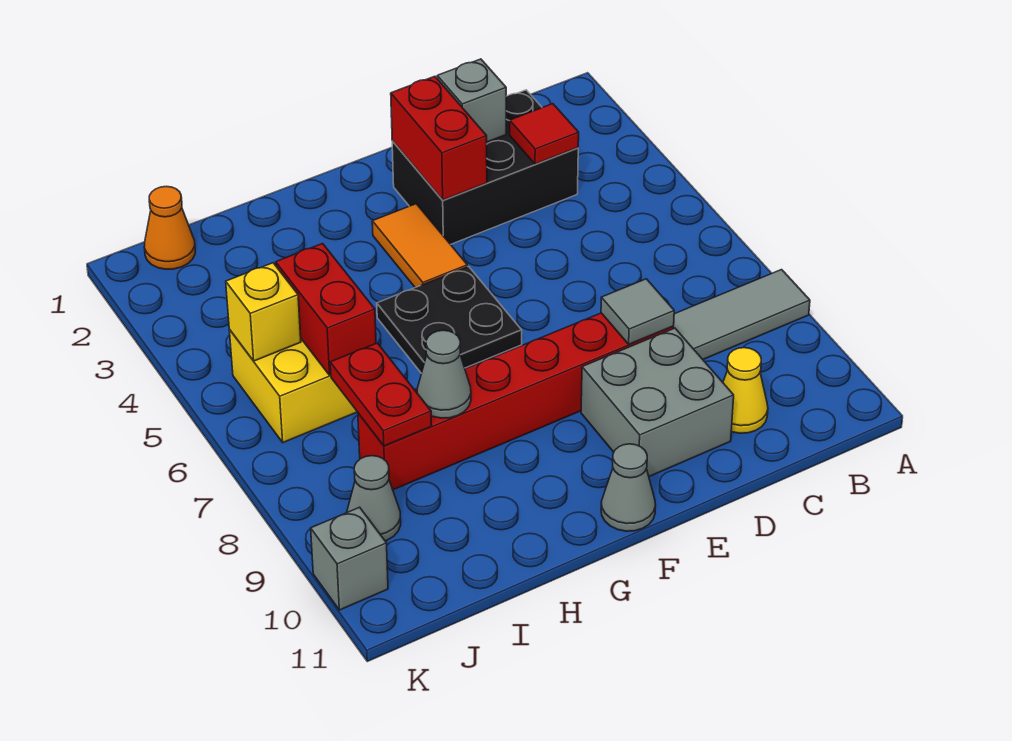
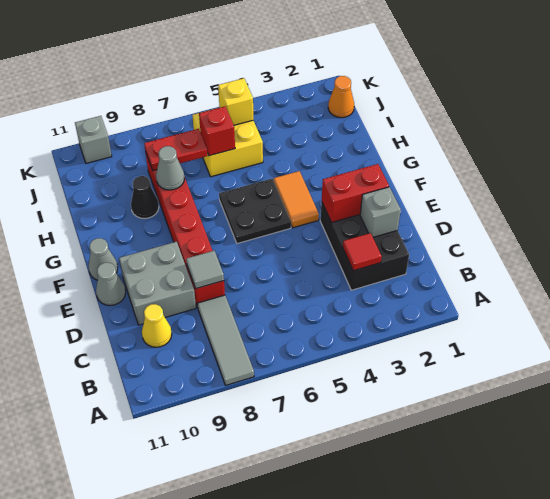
orange tile F3:F4 level 1 -> orange tile F4:G4 level 1
none -> black cone H9 level 1
red brick I5:I6 level 2 -> red brick I6 level 2
grey cone J9 level 1 -> grey cone E11 level 1

